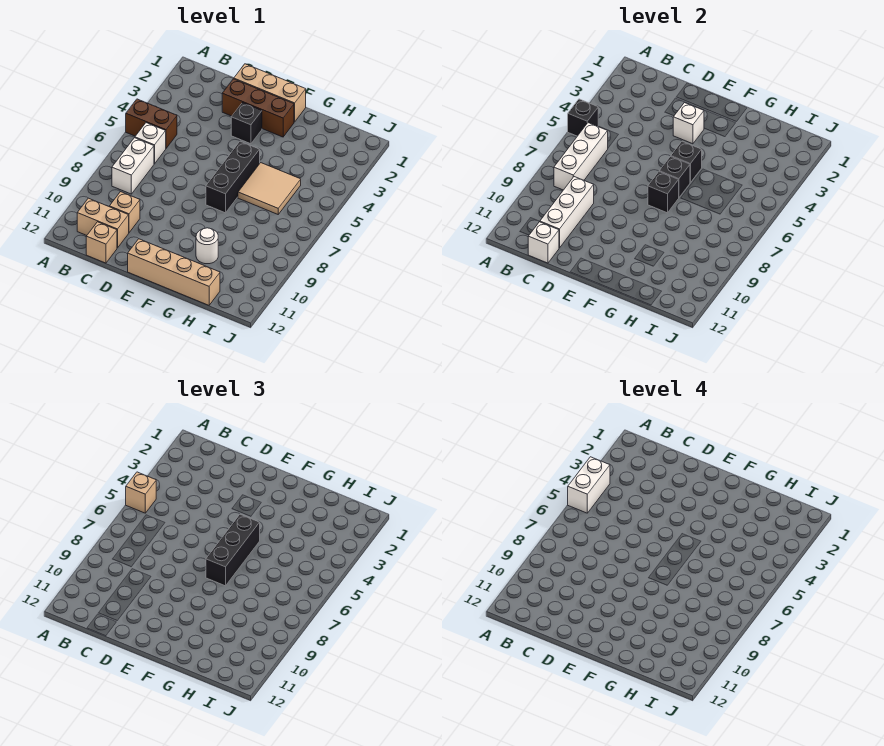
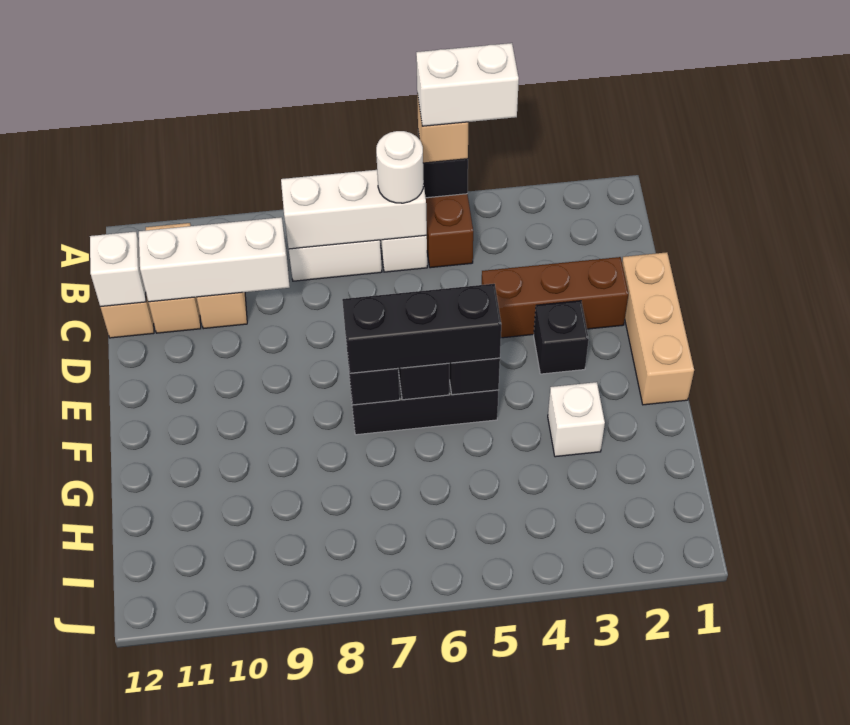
brown brick D2:F2 level 1 -> brown brick D2:D4 level 1
white brick E3 level 2 -> white brick G3 level 1
tan brick E12:H12 level 1 -> none
tan tile G5:H6 level 1 -> none
white round brick G10 level 1 -> white round brick B6 level 3

